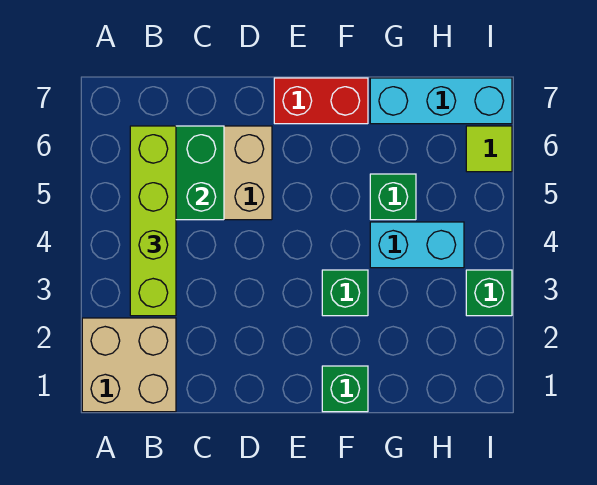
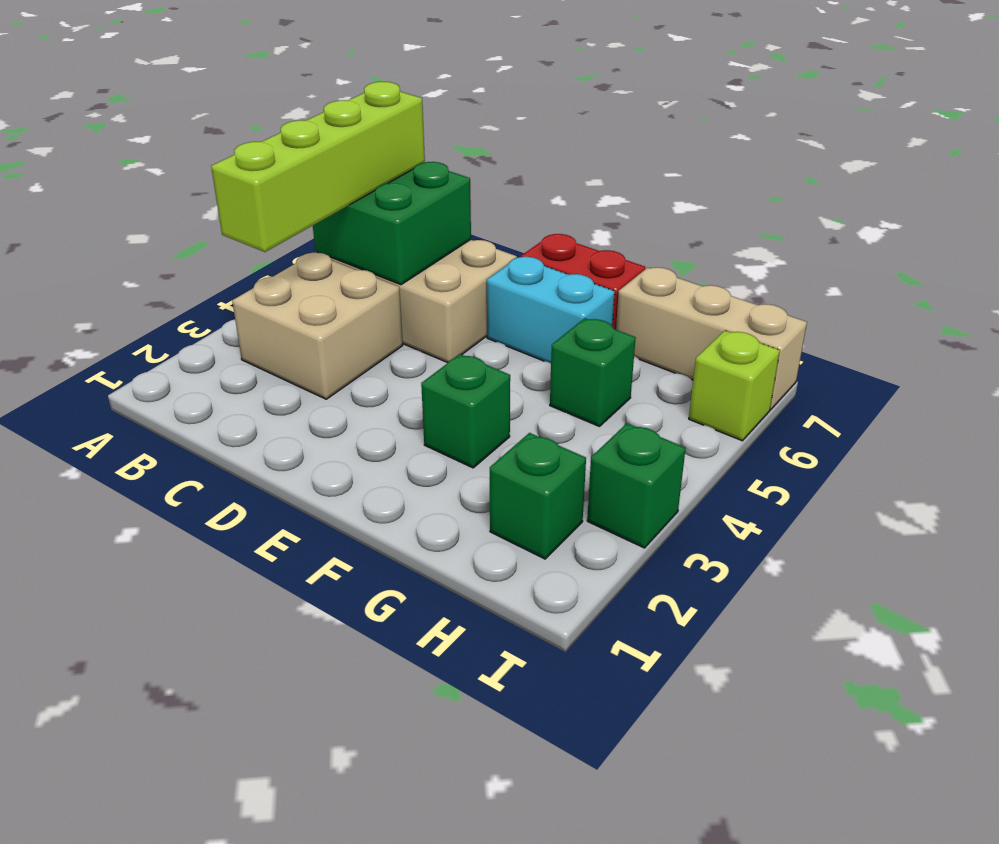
tan brick A1:B2 level 1 -> tan brick B3:C4 level 1
green brick F1 level 1 -> green brick H2 level 1
cyan brick G4:H4 level 1 -> cyan brick E6:F6 level 1
cyan brick G7:I7 level 1 -> tan brick G7:I7 level 1
lime tile I6 level 1 -> lime brick I6 level 1

